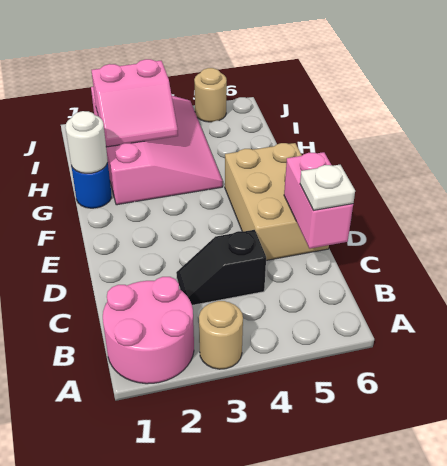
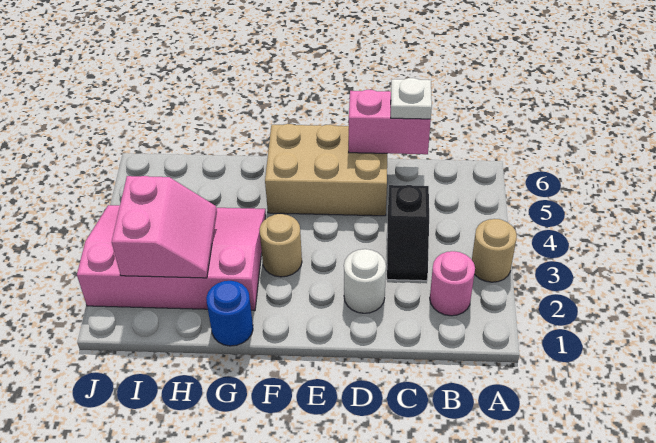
pink round brick A1:B2 level 1 -> pink round brick B2 level 1
white round brick G1 level 2 -> white round brick D2 level 1
tan round brick J5 level 1 -> tan round brick F3 level 1

